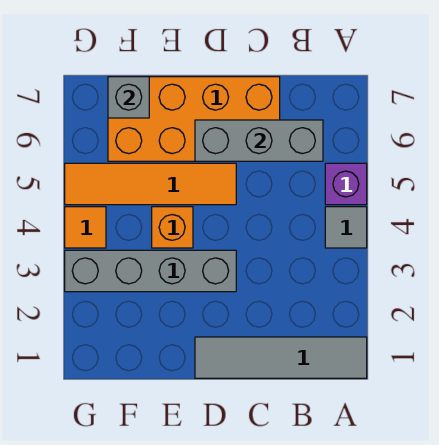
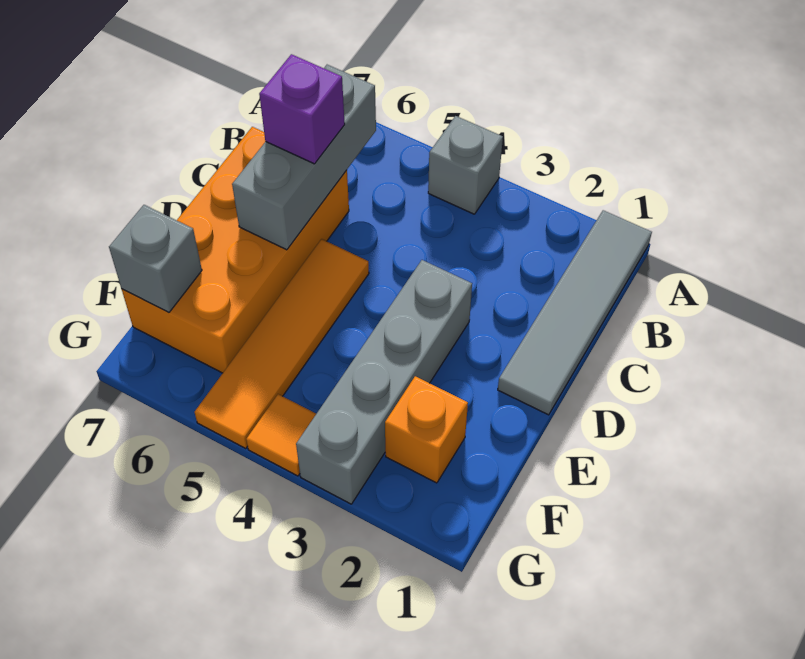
grey tile A4 level 1 -> grey brick A4 level 1
purple brick A5 level 1 -> purple brick C6 level 3
orange brick E4 level 1 -> orange brick F2 level 1

